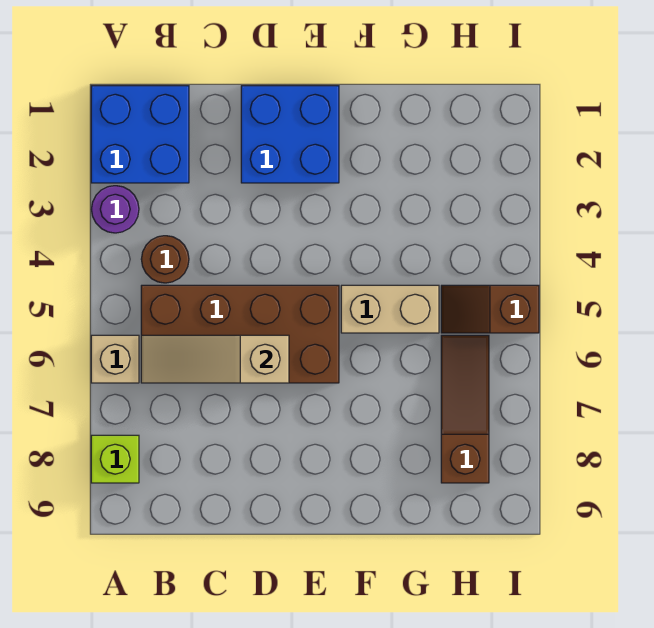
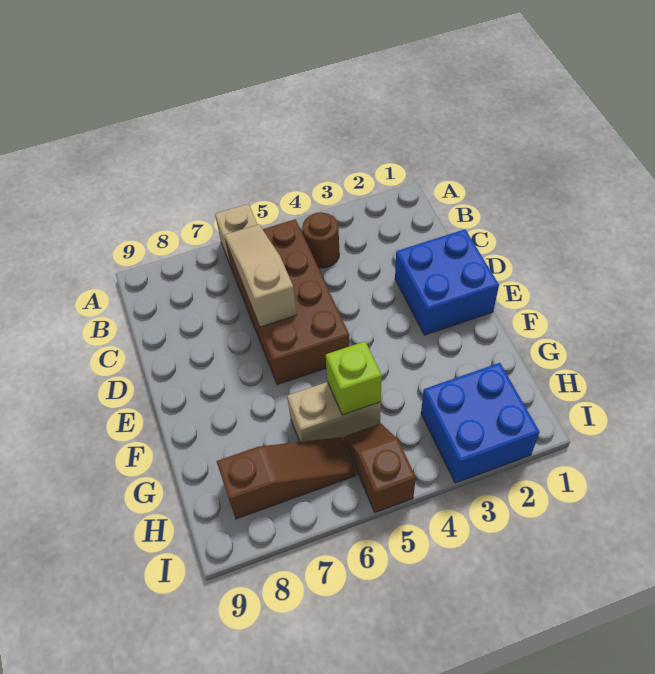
blue brick A1:B2 level 1 -> blue brick H2:I3 level 1
purple round brick A3 level 1 -> none
lime brick A8 level 1 -> lime brick G5 level 2
tan brick F5:G5 level 1 -> tan brick G5:G6 level 1

